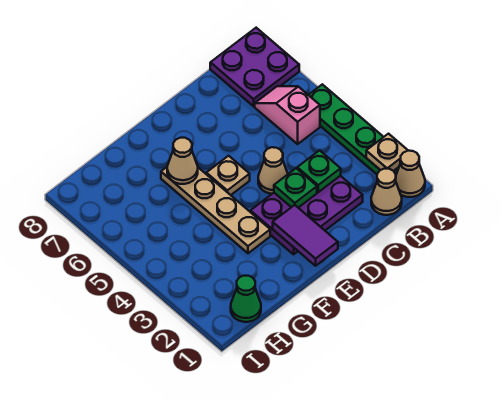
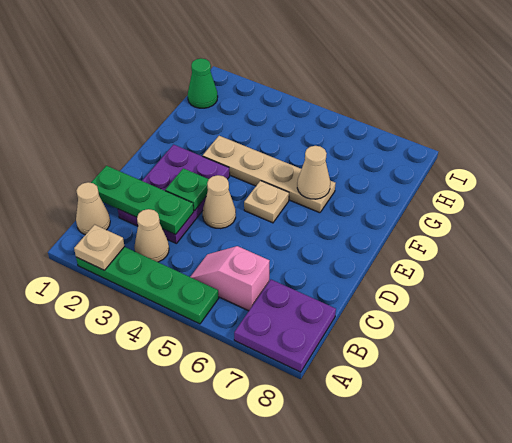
tan cone A1 level 1 -> tan cone B3 level 1
pink slope B5:B6 level 1 top 5 -> pink slope B5:B6 level 1 top 6
green plate C3 level 2 -> green plate C1:C3 level 2
purple tile E1:E2 level 2 -> none

